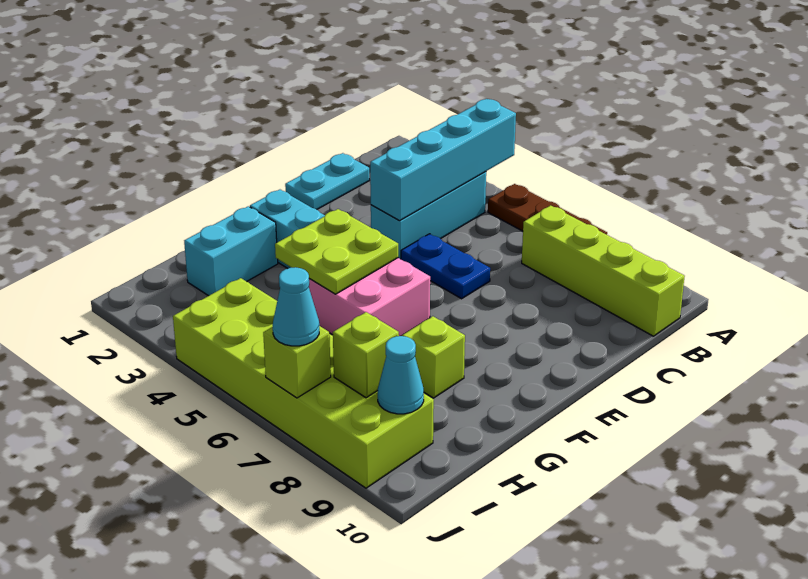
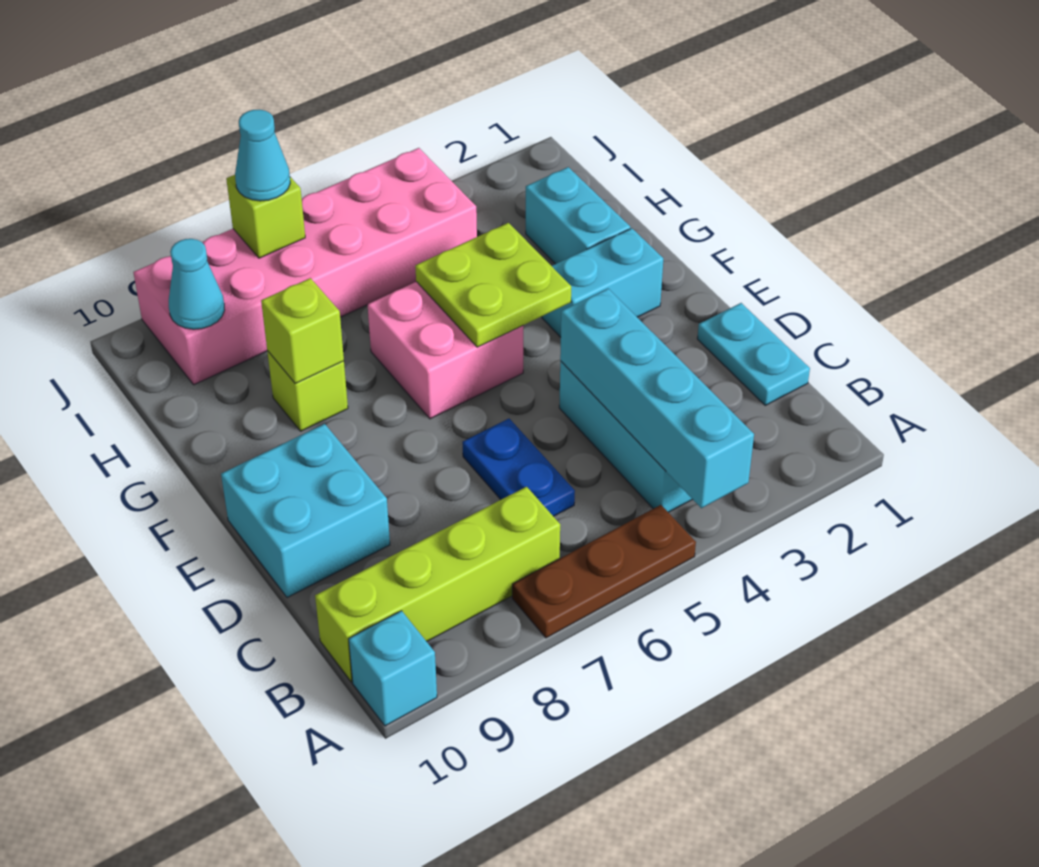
none -> cyan brick A10 level 1
blue plate D5:D6 level 1 -> blue plate C6:D6 level 1
none -> cyan brick D9:E10 level 1
lime brick I4:J9 level 1 -> pink brick I4:J9 level 1
lime brick I8 level 2 -> lime brick G8 level 2

